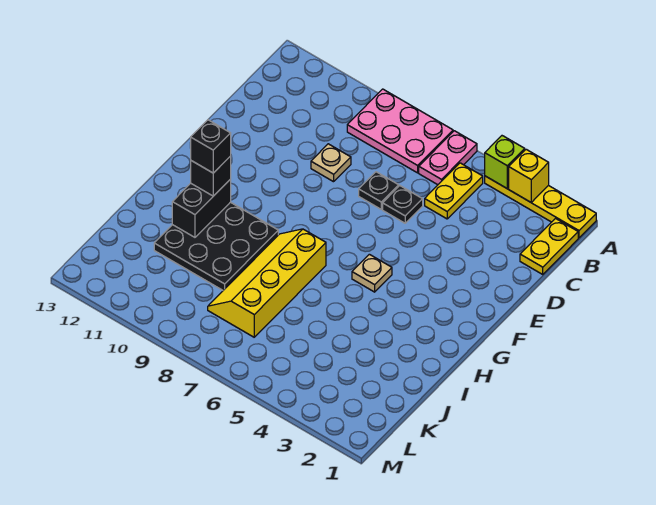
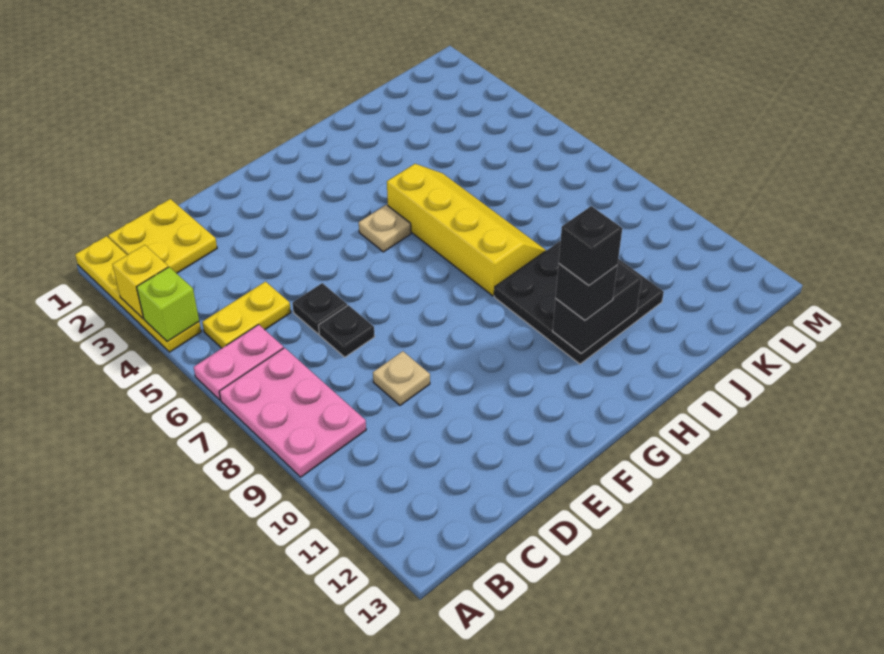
yellow plate B1:C1 level 1 -> yellow plate B1:C2 level 1
yellow slope H7:K8 level 1 top 7 -> yellow slope H5:I8 level 1 top H

